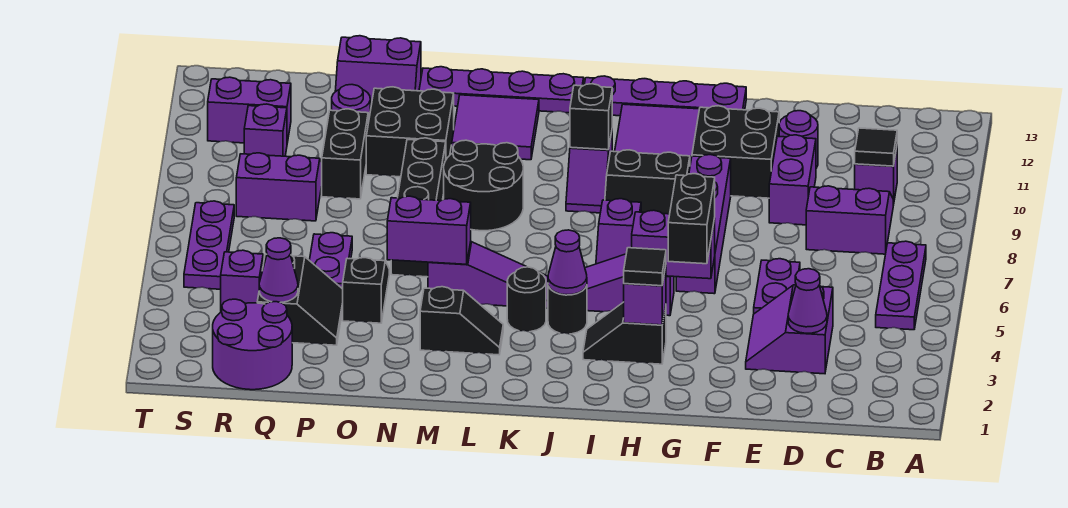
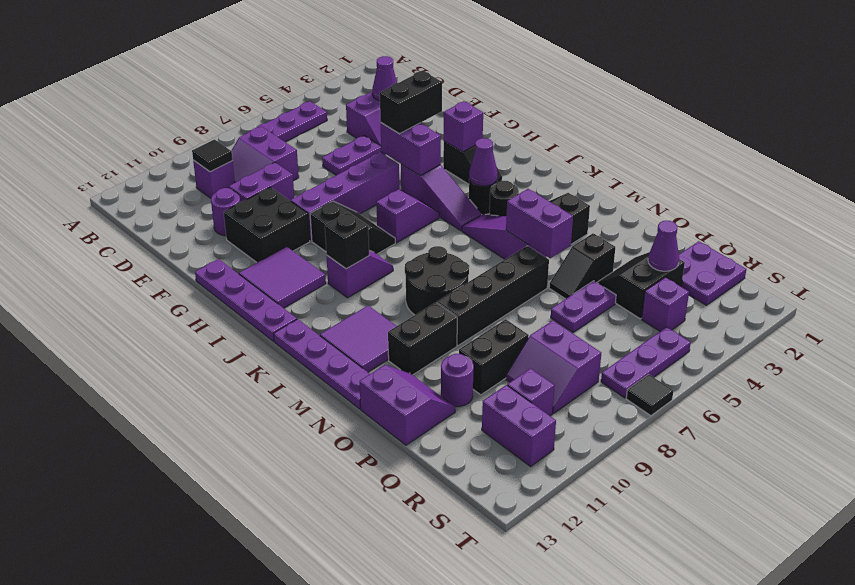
black tile H3 level 3 -> black tile T7 level 1
black brick N10:O11 level 1 -> black brick N10:N11 level 1
purple round brick Q1:R2 level 1 -> purple plate Q1:R2 level 1

